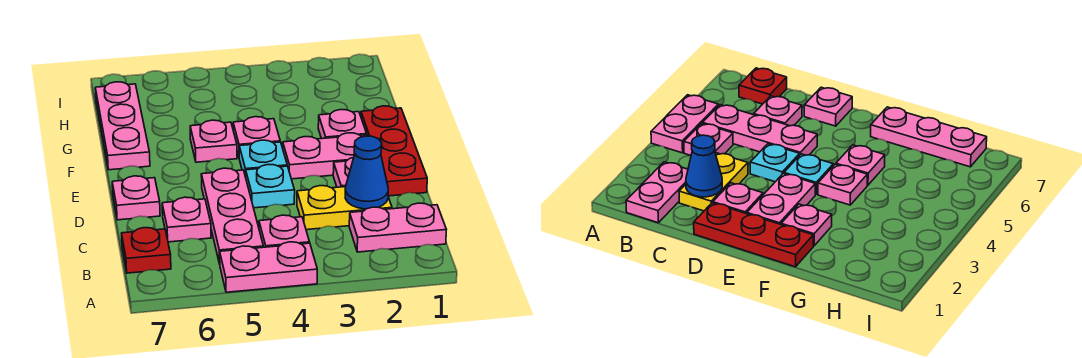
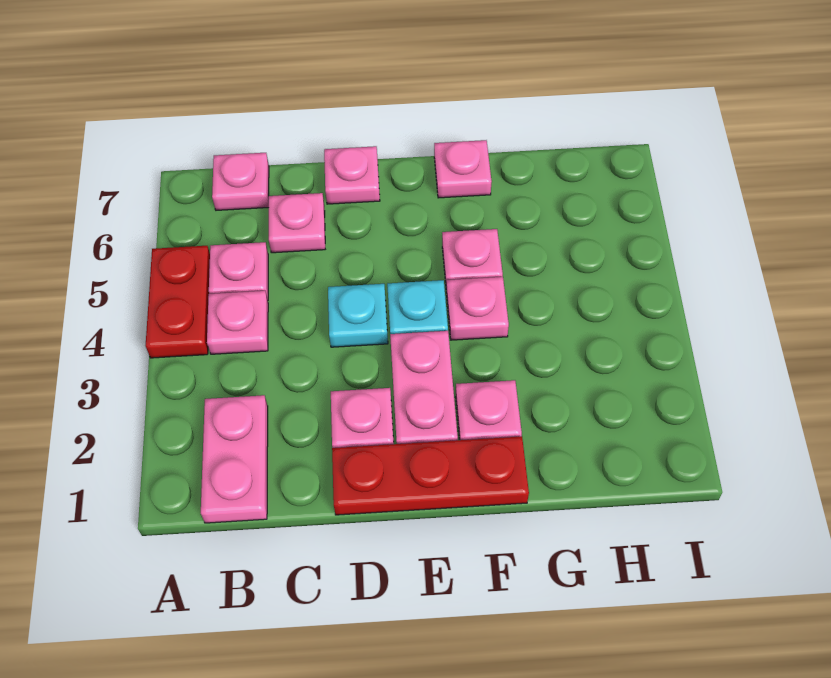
pink plate A4:A5 level 1 -> red plate A4:A5 level 1
pink plate B5:D5 level 1 -> pink plate B5 level 1
red plate B7 level 1 -> pink plate B7 level 1
yellow plate C2:C3 level 1 -> none
blue cone C2 level 2 -> none
pink plate F7:H7 level 1 -> pink plate F7 level 1

